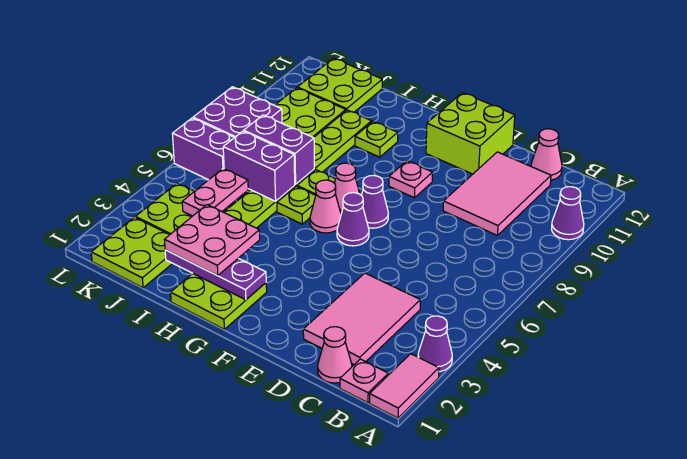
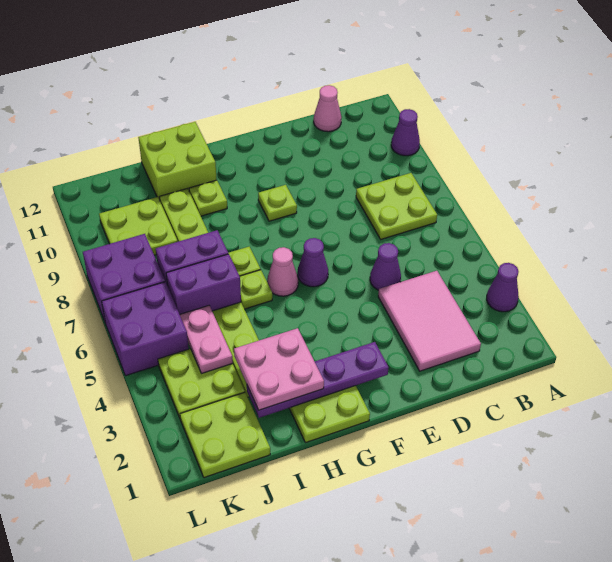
pink tile A1:A2 level 1 -> none
pink plate B1 level 1 -> none
pink cone C1 level 1 -> none
pink tile C9:D11 level 1 -> none
lime brick E11:F12 level 1 -> lime brick H11:I12 level 1
purple cone F7 level 1 -> purple cone D5 level 1
pink plate F9 level 1 -> lime plate F9 level 1
purple plate G2:I2 level 2 -> purple plate F2:I2 level 2
pink cone G7 level 1 -> none
lime plate J11:K12 level 1 -> lime plate B7:C8 level 1
purple brick K6:L6 level 1 -> purple brick K5:L6 level 1

